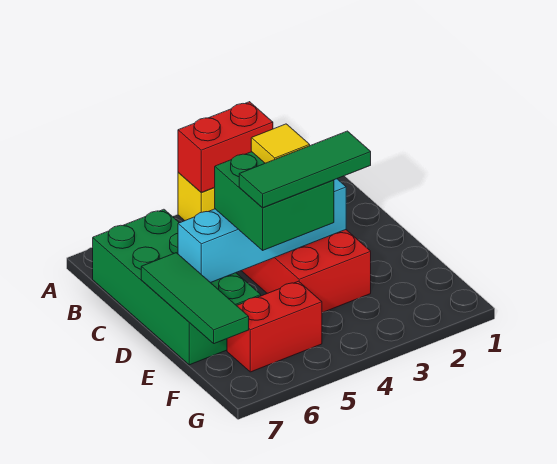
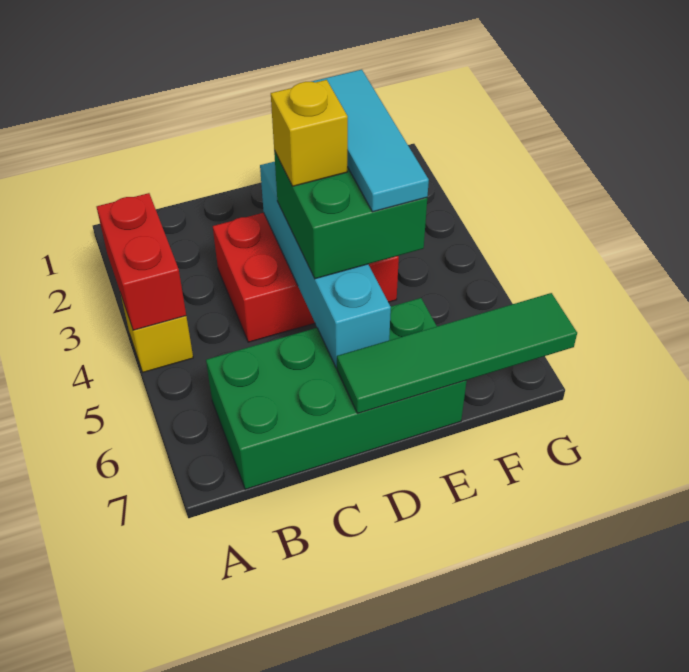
yellow tile D4 level 4 -> yellow brick D4 level 4
green tile D7:F7 level 2 -> green tile D7:G7 level 2
green tile E3:E5 level 4 -> cyan tile E3:E5 level 4
red brick F5:F6 level 1 -> none

